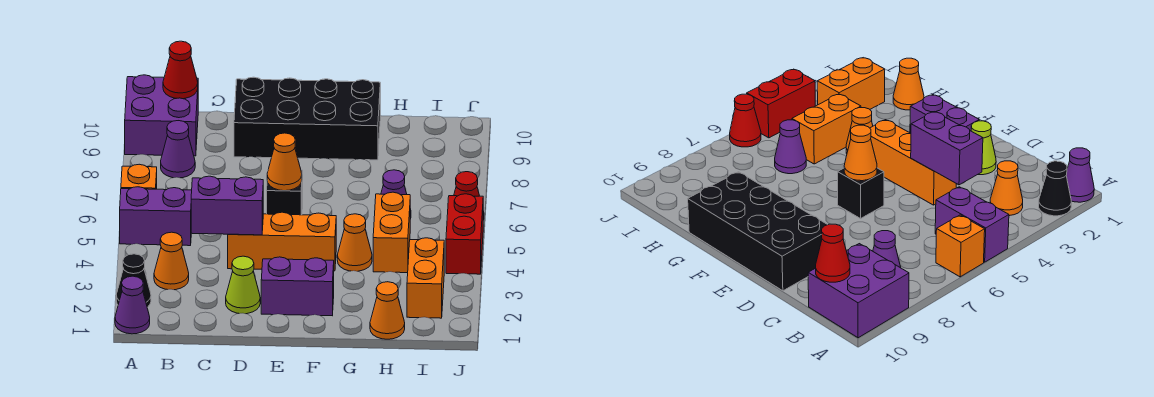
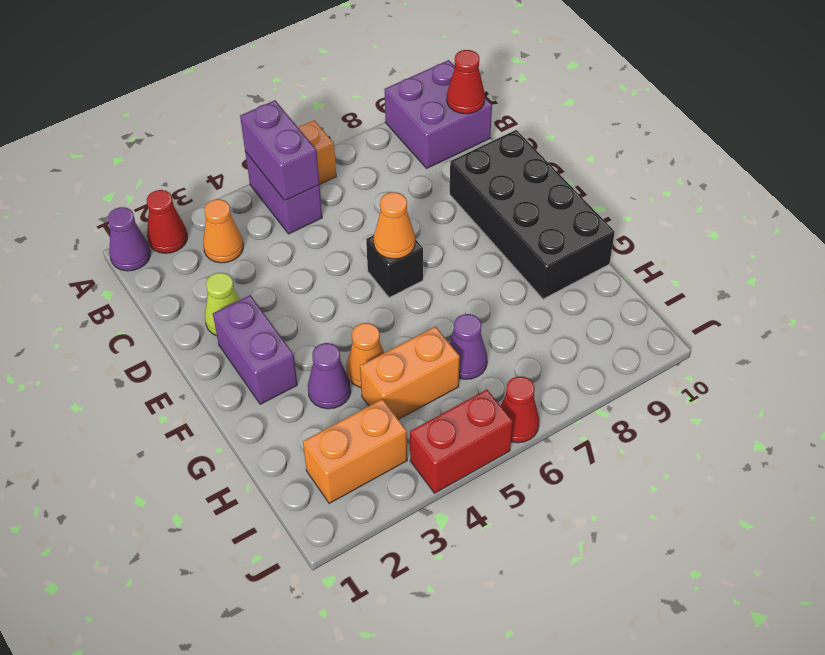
black cone A2 level 1 -> red cone A2 level 1
purple cone B8 level 1 -> purple cone G3 level 1
purple brick C4:D4 level 2 -> purple brick A5:B5 level 2
orange brick D4:F4 level 1 -> none
orange cone H1 level 1 -> none

